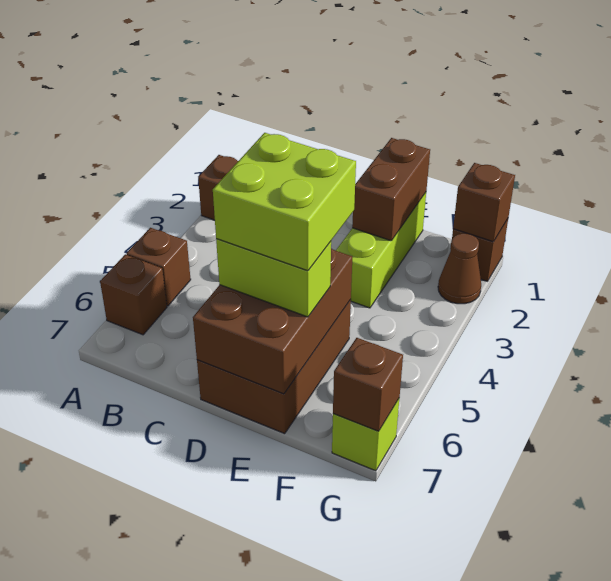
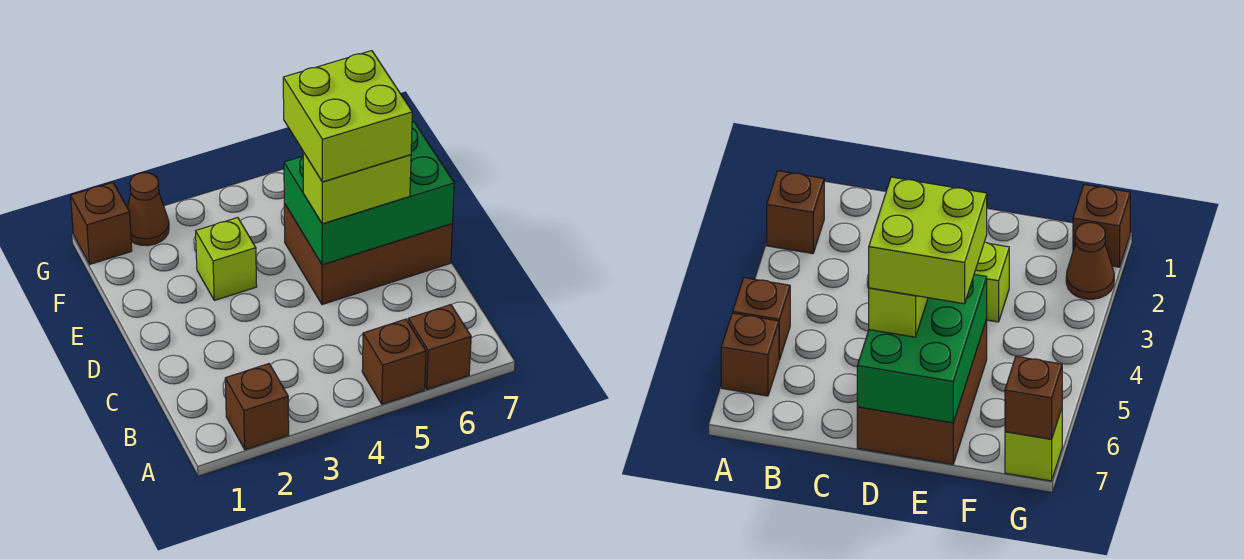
brown brick D5:E7 level 2 -> green brick D5:E7 level 2
lime brick D6:E6 level 3 -> lime brick D5:D6 level 3
lime brick E1:E3 level 1 -> lime brick E3 level 1
brown brick E1:E2 level 2 -> none
brown brick G1 level 2 -> none

